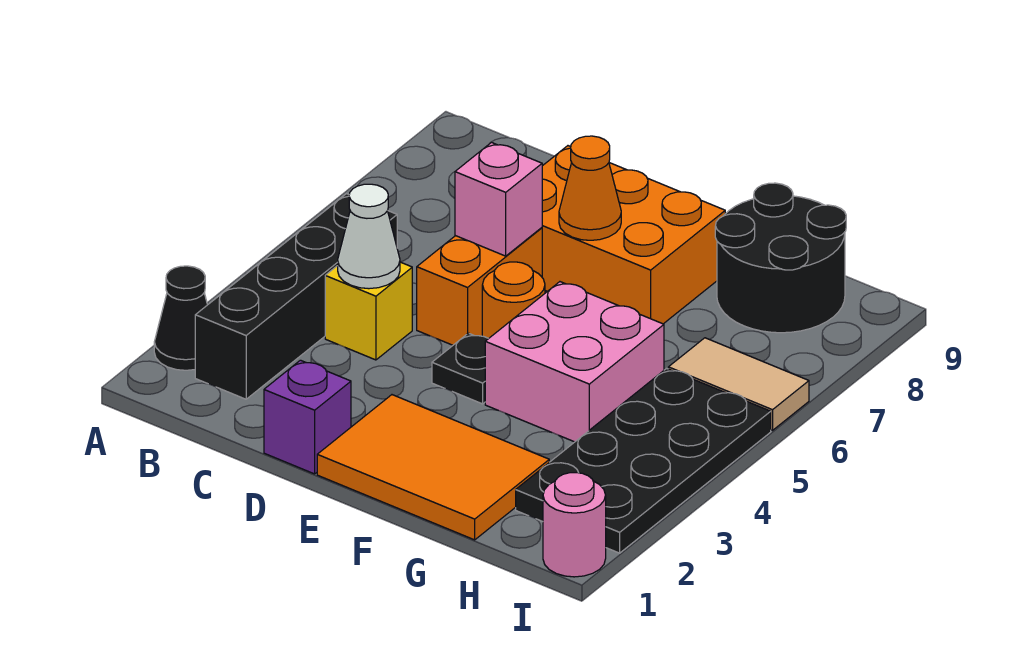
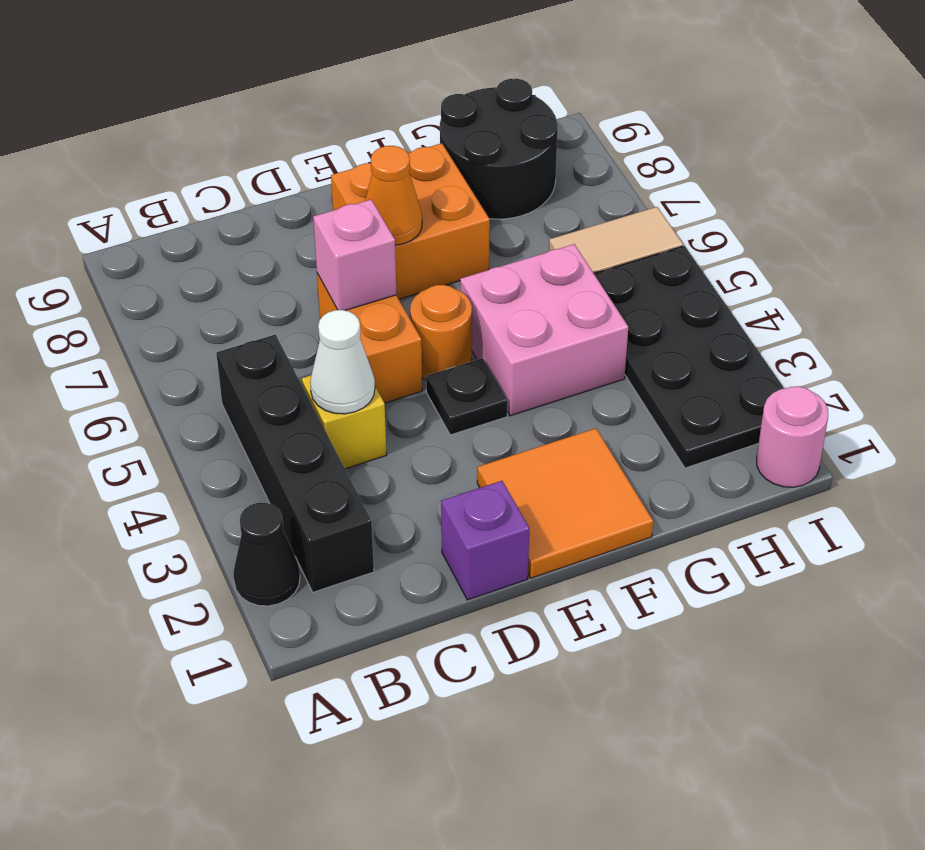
orange brick D7:F8 level 1 -> orange brick E7:F8 level 1
orange tile E1:G2 level 1 -> orange tile E1:F2 level 1

